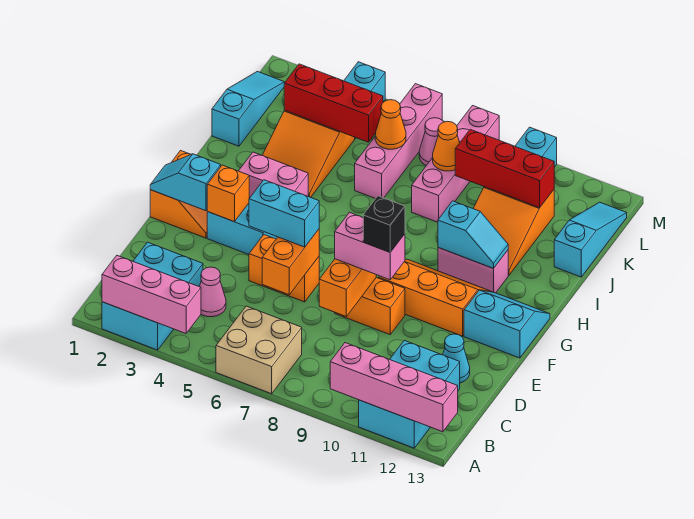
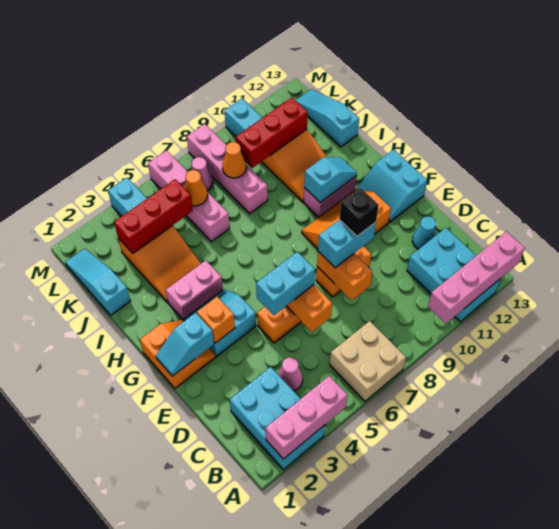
pink brick E8:E9 level 3 -> cyan brick E8:E9 level 3
cyan slope F12:G13 level 1 top F -> cyan slope F12:G13 level 1 top 13

